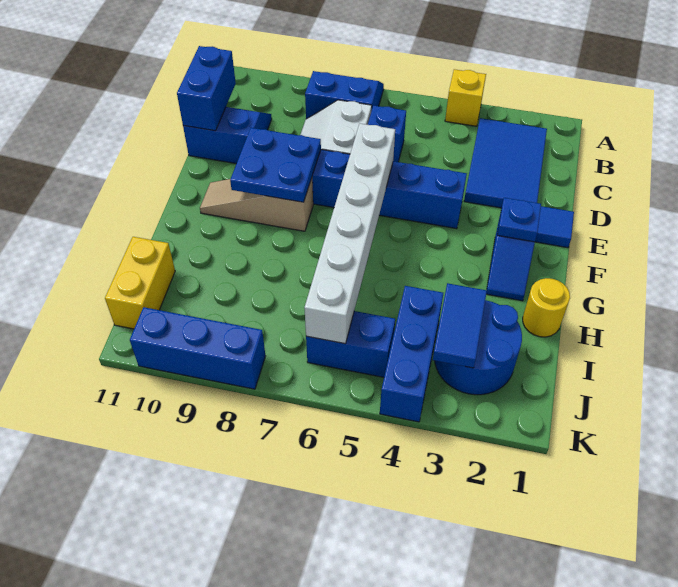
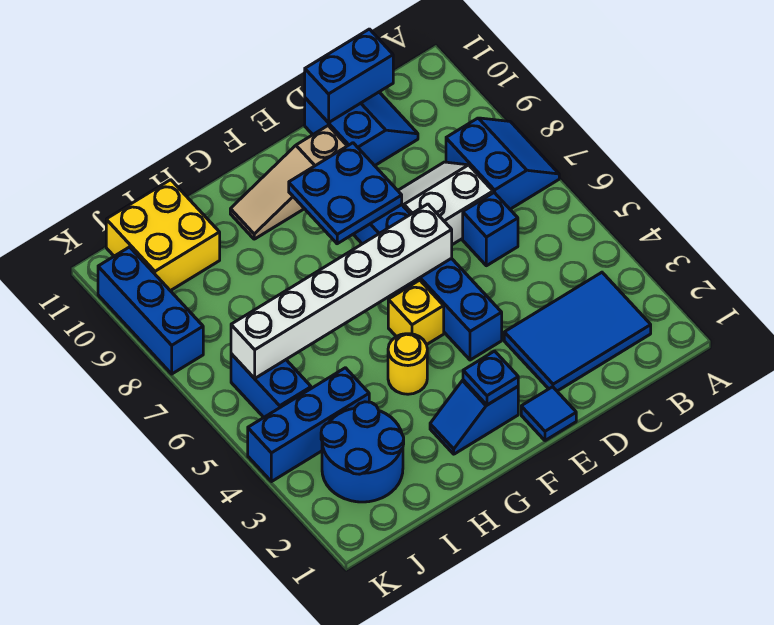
yellow brick A4 level 1 -> yellow brick F5 level 1
tan slope F8:F10 level 1 top 8 -> tan slope E10:G10 level 1 top E
yellow round brick H1 level 1 -> yellow round brick G4 level 1
blue tile I3:J3 level 2 -> none
yellow brick I11:J11 level 1 -> yellow brick I10:J11 level 1

